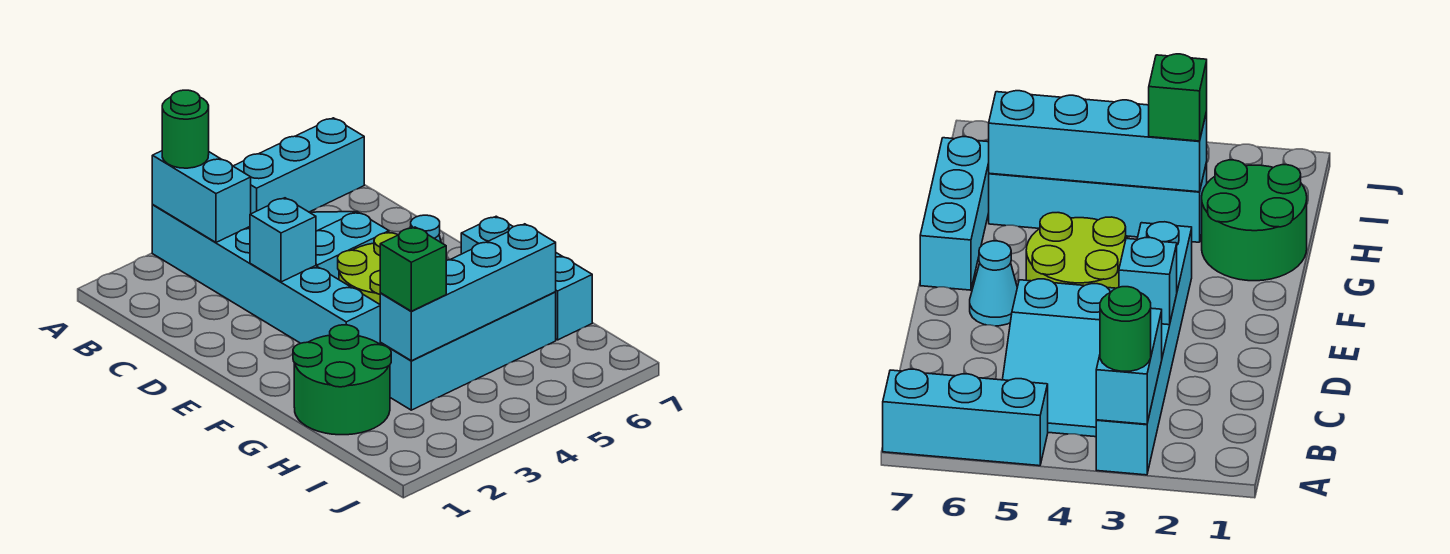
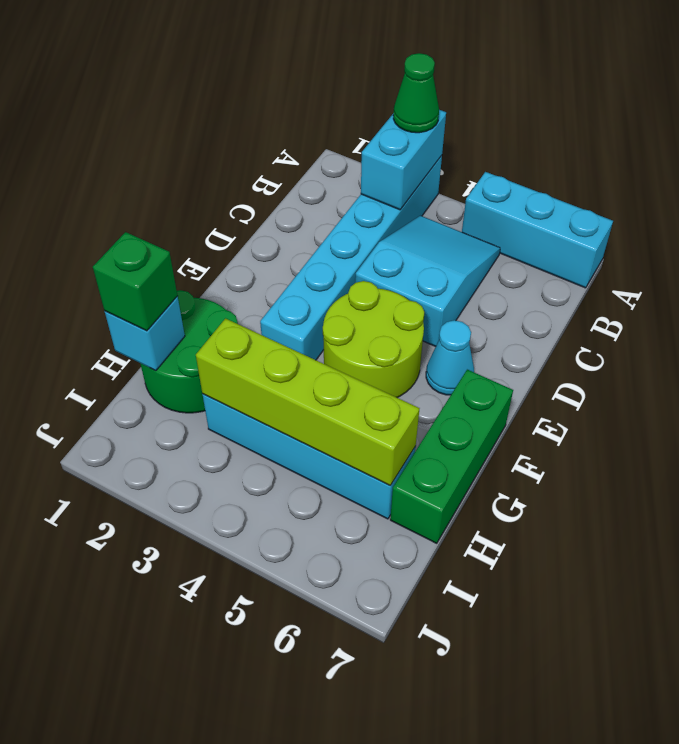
green round brick A3 level 3 -> green cone A3 level 3
cyan brick D3 level 2 -> cyan brick H1 level 2
cyan brick F7:H7 level 1 -> green brick F7:H7 level 1
cyan brick H3:H6 level 2 -> lime brick H3:H6 level 2
green brick H3 level 3 -> green brick H1 level 3

